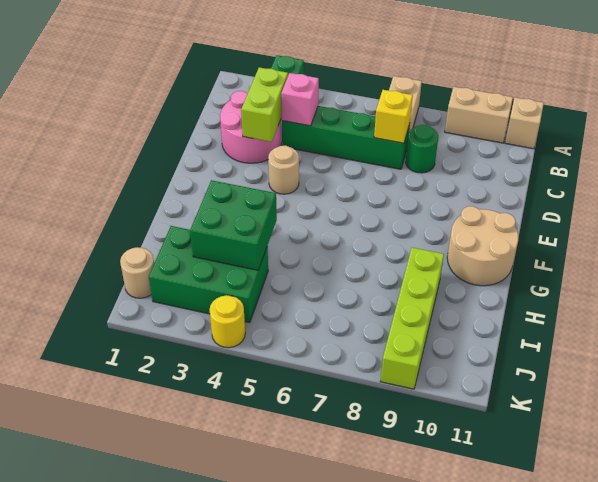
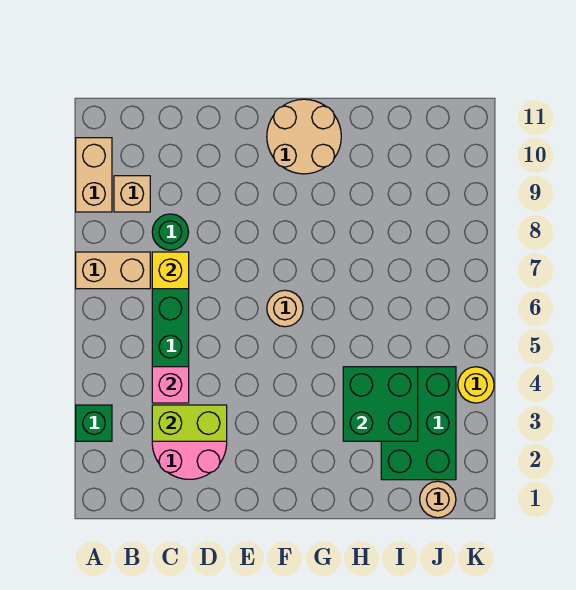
tan brick A11 level 1 -> tan brick B9 level 1
tan round brick E4 level 1 -> tan round brick F6 level 1
lime brick H9:K9 level 1 -> none

